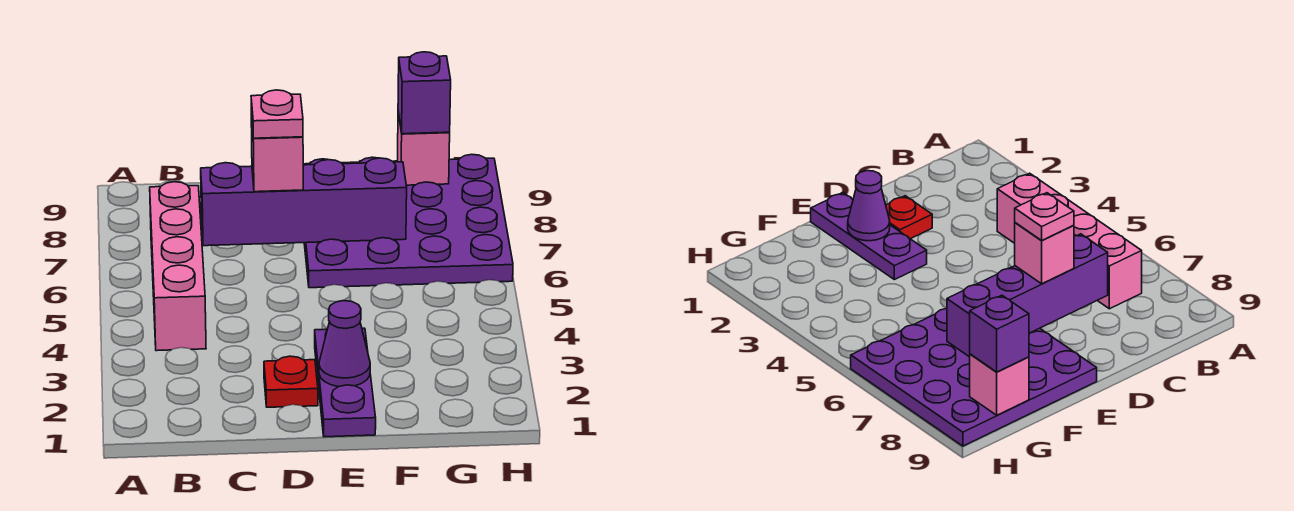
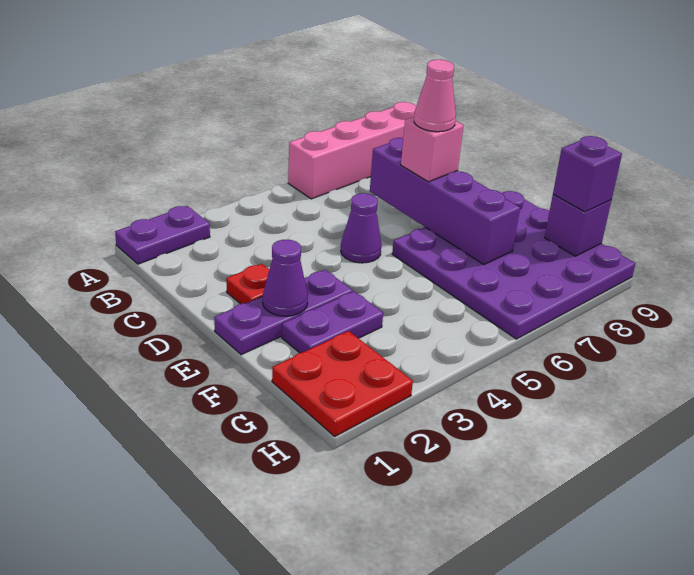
none -> purple plate A1:A2 level 1
pink brick B4:B7 level 1 -> pink brick A6:A9 level 1
none -> purple cone D5 level 1
pink plate D7 level 4 -> pink cone D7 level 4
none -> purple plate F2:F3 level 1
none -> red plate G1:H2 level 1
pink brick G9 level 2 -> purple brick G9 level 2

